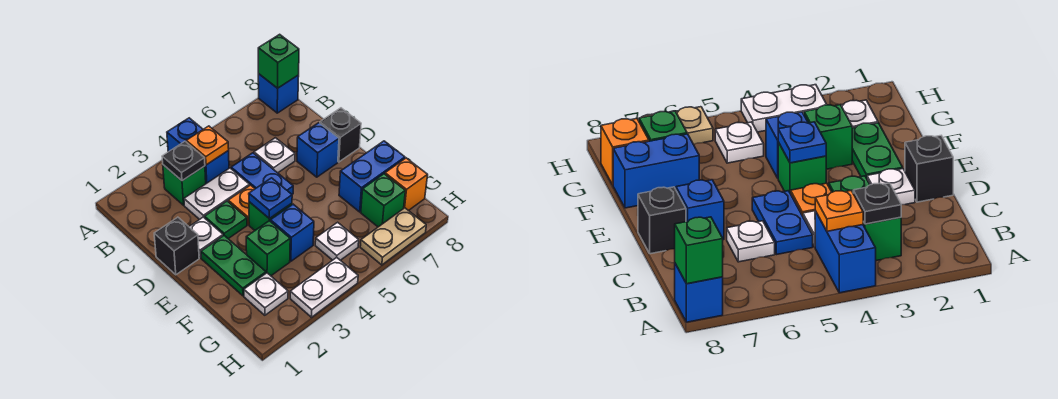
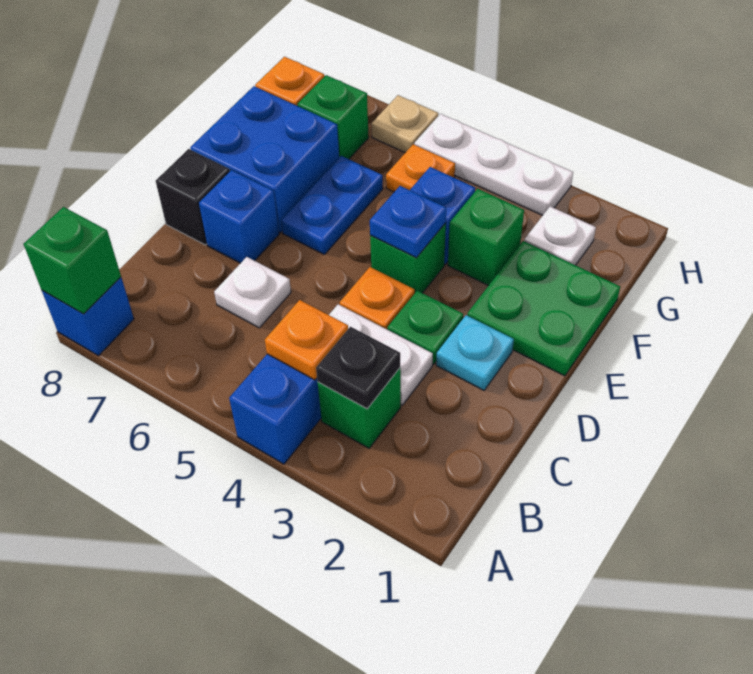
blue plate C5:D5 level 1 -> blue plate E6:F6 level 1
black brick D1 level 1 -> none
white plate D2 level 1 -> cyan plate D2 level 1
green plate E2:F2 level 1 -> green plate E1:F2 level 1
blue brick F7:F8 level 1 -> blue brick E7:F8 level 1
white plate G5 level 1 -> orange plate G5 level 1
white plate H3:H4 level 1 -> white plate H3:H5 level 1
tan plate H6:H7 level 1 -> tan plate H6 level 1

